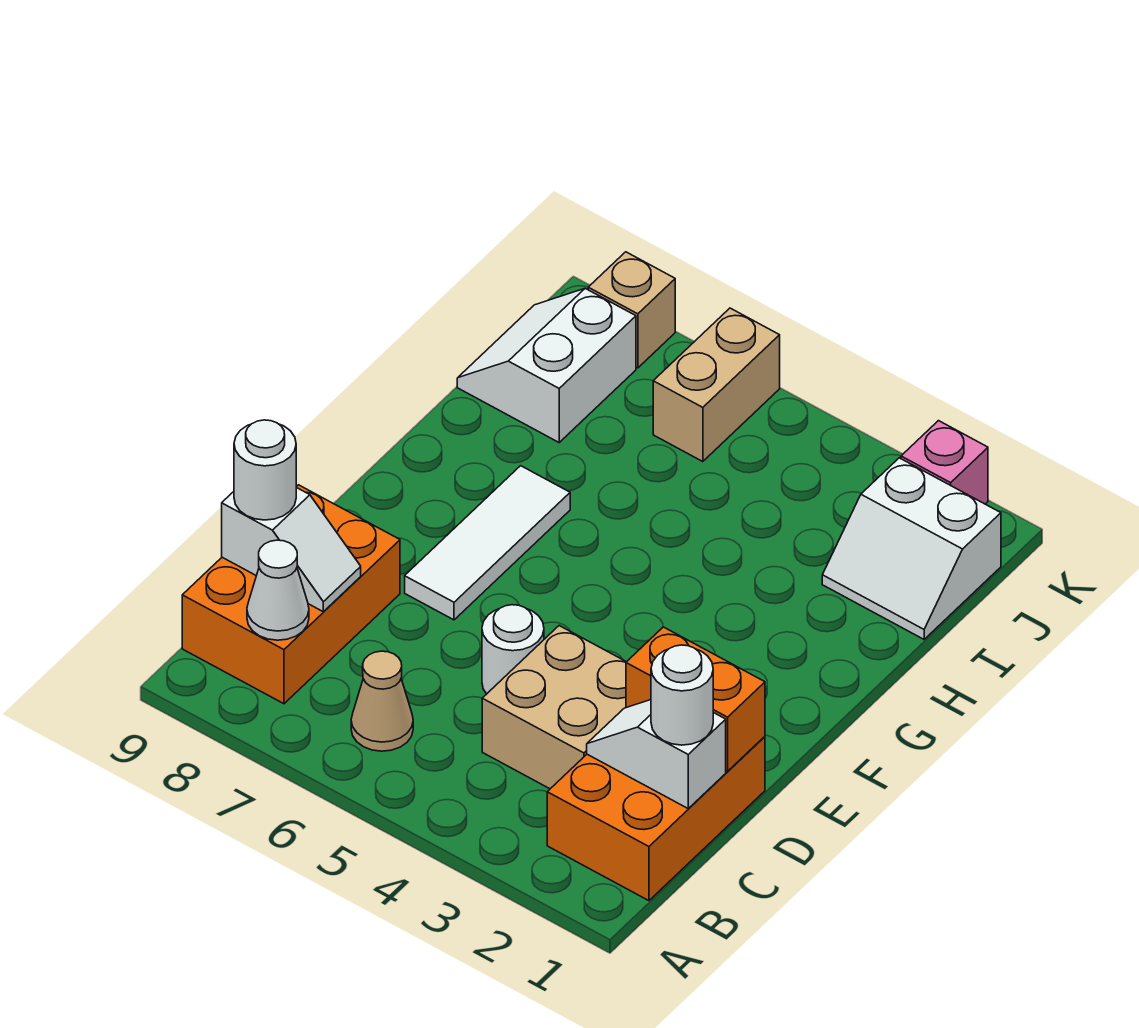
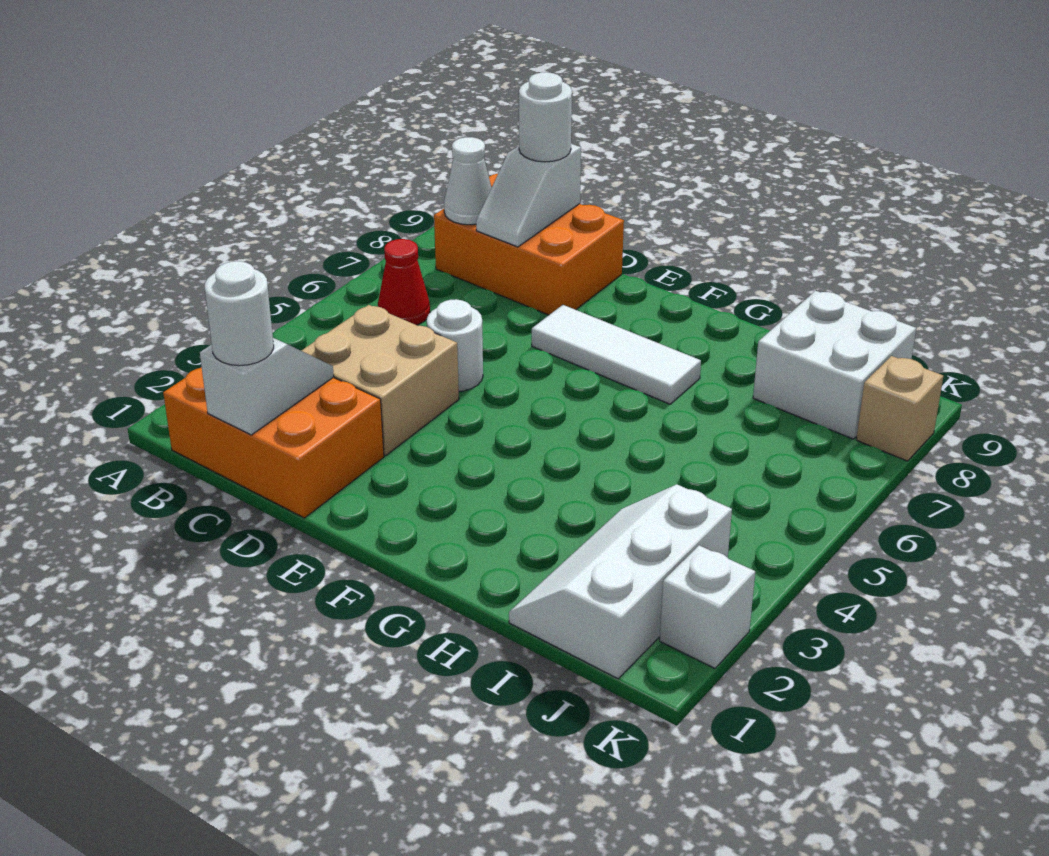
tan cone B6 level 1 -> red cone B6 level 1
orange brick D1:D2 level 2 -> none
white slope I1:J2 level 1 top J -> white slope I1:J3 level 1 top J
white slope I8:J9 level 1 top 8 -> white brick I8:J9 level 1
tan brick J6:K6 level 1 -> none
pink brick K2 level 1 -> white brick K2 level 1

